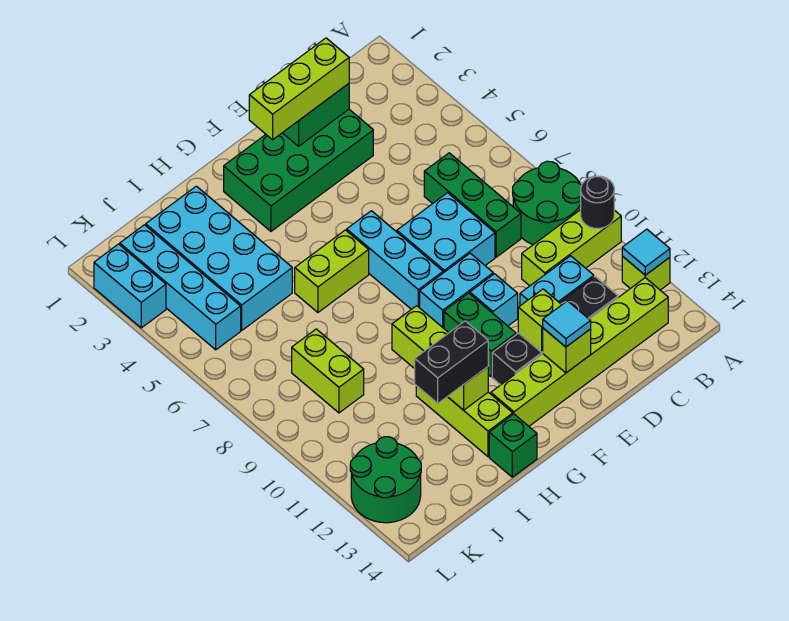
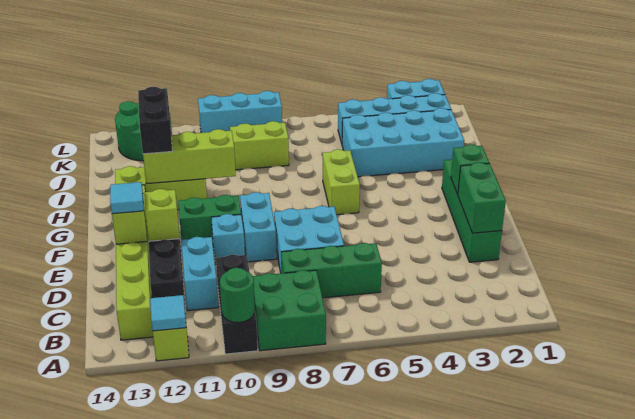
green round brick A8:B9 level 1 -> green brick A8:B9 level 1
lime brick A10:C10 level 1 -> black brick A10:C10 level 1
black round brick A10 level 2 -> green round brick A10 level 2
green brick D2:G3 level 1 -> green brick D2:G2 level 1
lime brick D2:F2 level 3 -> none
cyan brick F6:F8 level 1 -> cyan brick L8:L10 level 1
green brick H14 level 1 -> green brick F2 level 2

